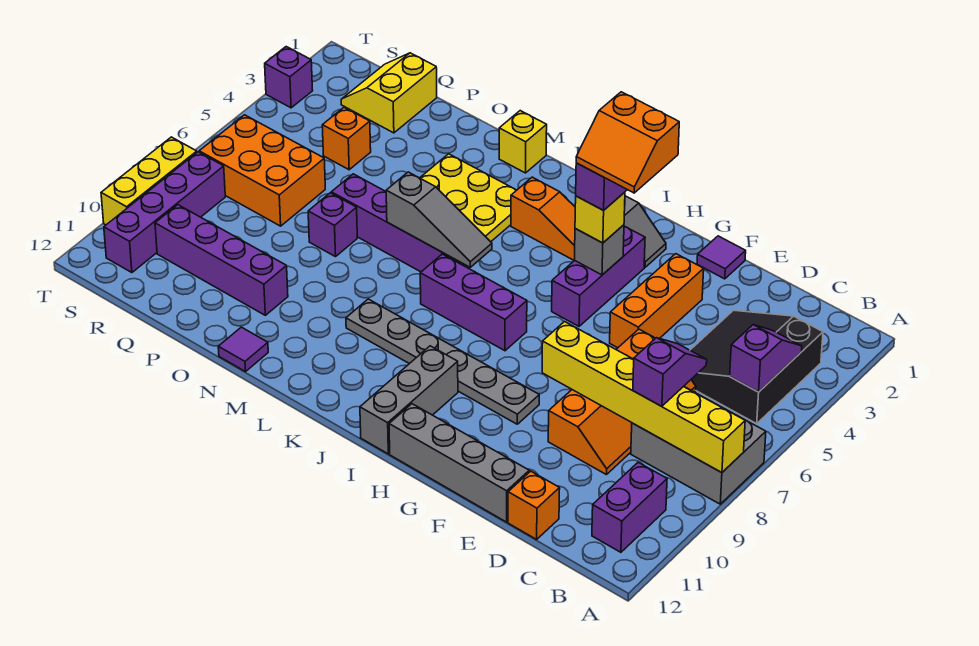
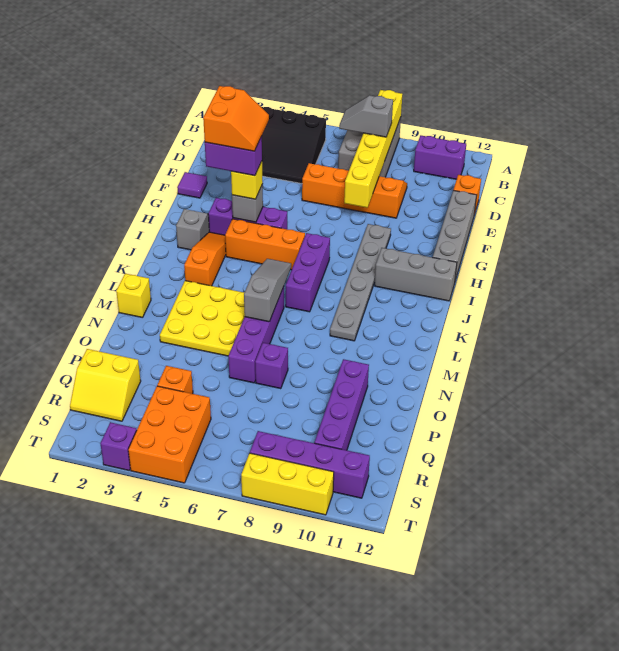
purple slope B4:B5 level 2 top 5 -> none
purple slope C7:C8 level 3 top 8 -> grey slope C7:C8 level 3 top 8
orange brick F3:F5 level 1 -> orange brick I4:I6 level 1
purple tile N12 level 1 -> none
orange brick Q6:S7 level 1 -> orange brick R4:T5 level 1

